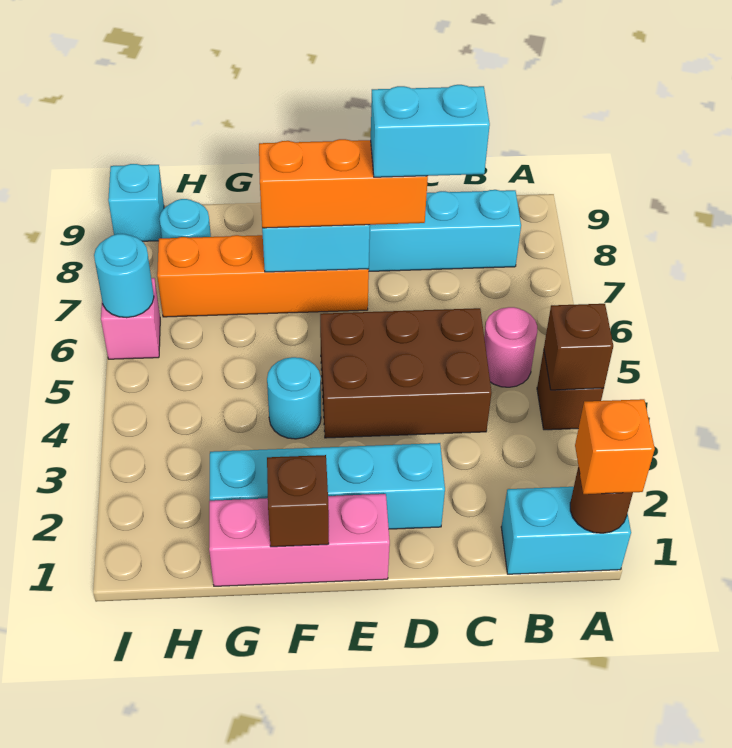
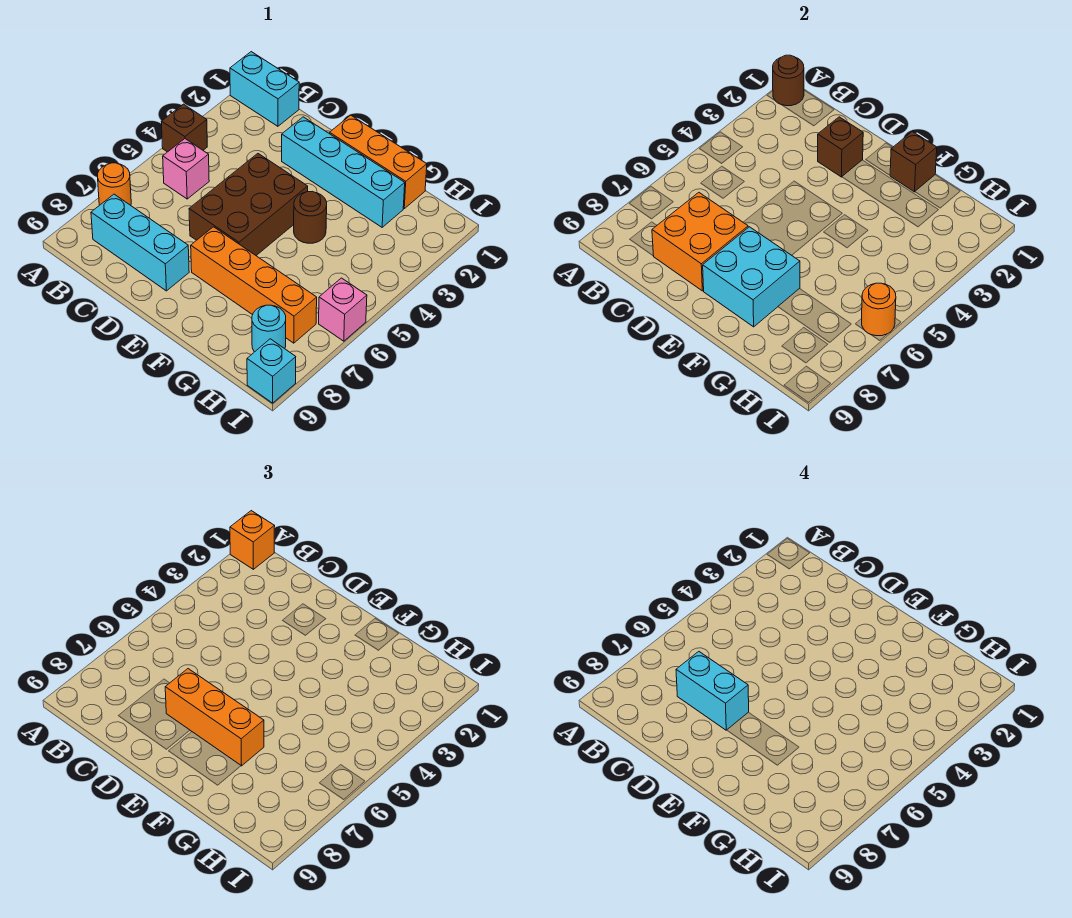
brown brick A4 level 2 -> brown brick D2 level 2
none -> orange round brick A7 level 1
pink round brick B5 level 1 -> pink brick B5 level 1
brown brick C4:E5 level 1 -> brown brick D4:E6 level 1
none -> orange brick C7:D8 level 2
pink brick E1:G1 level 1 -> orange brick E1:G1 level 1
cyan round brick F4 level 1 -> brown round brick F4 level 1
cyan round brick I6 level 2 -> orange round brick I6 level 2

